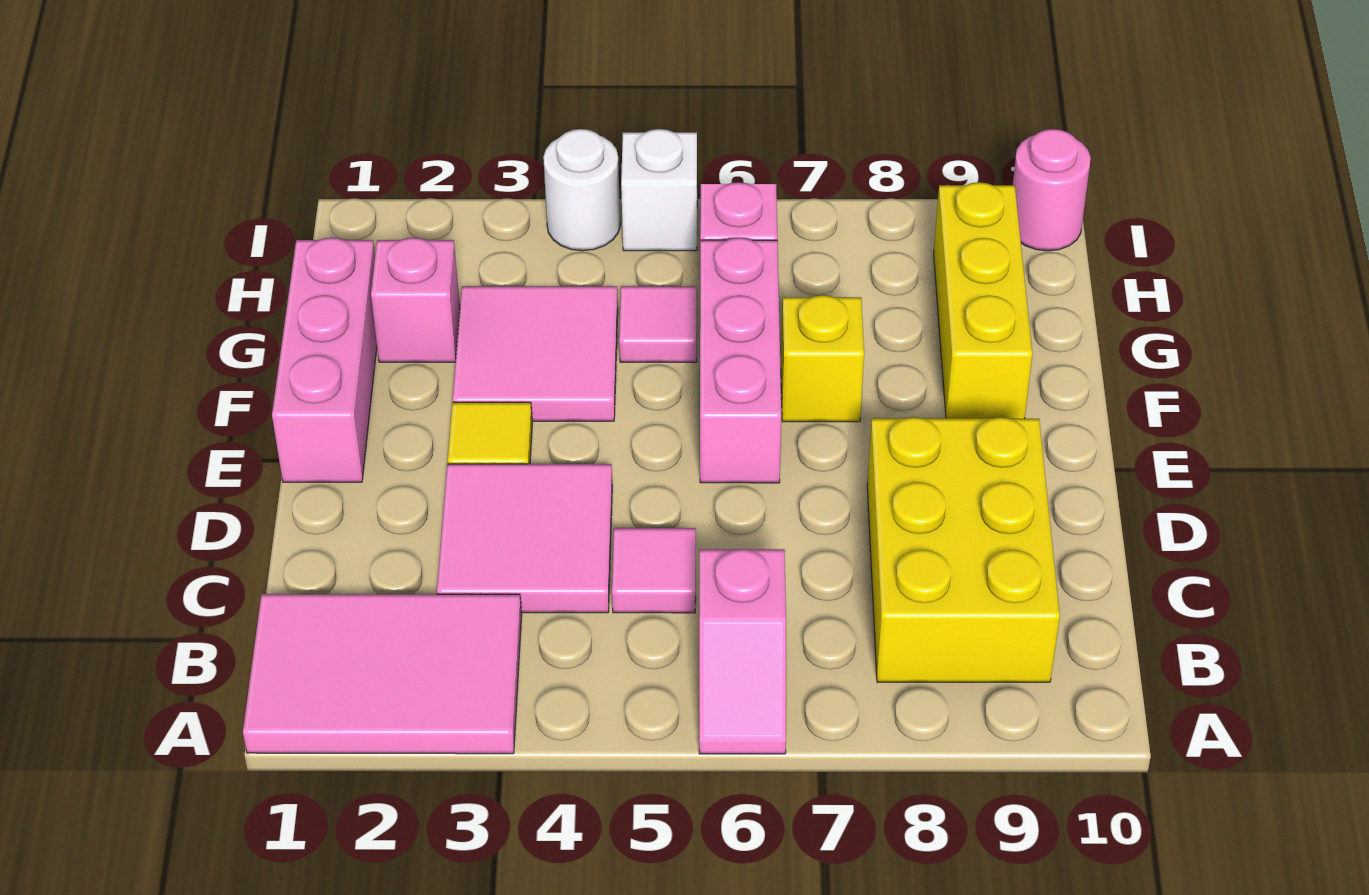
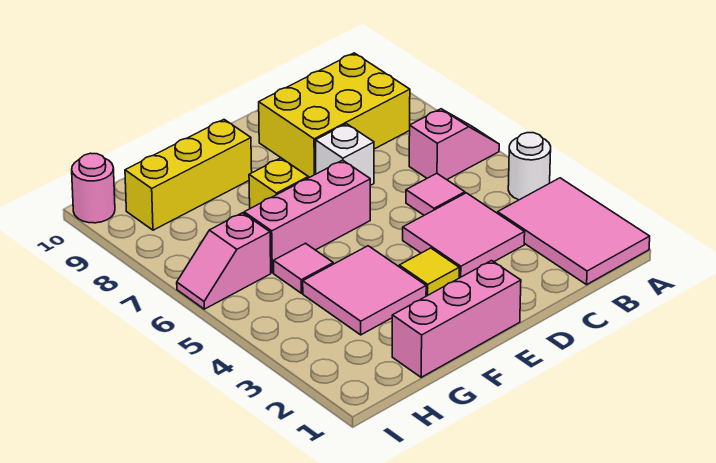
pink brick G2 level 1 -> none
white round brick I4 level 1 -> white round brick A4 level 1
white brick I5 level 1 -> white brick D7 level 1

